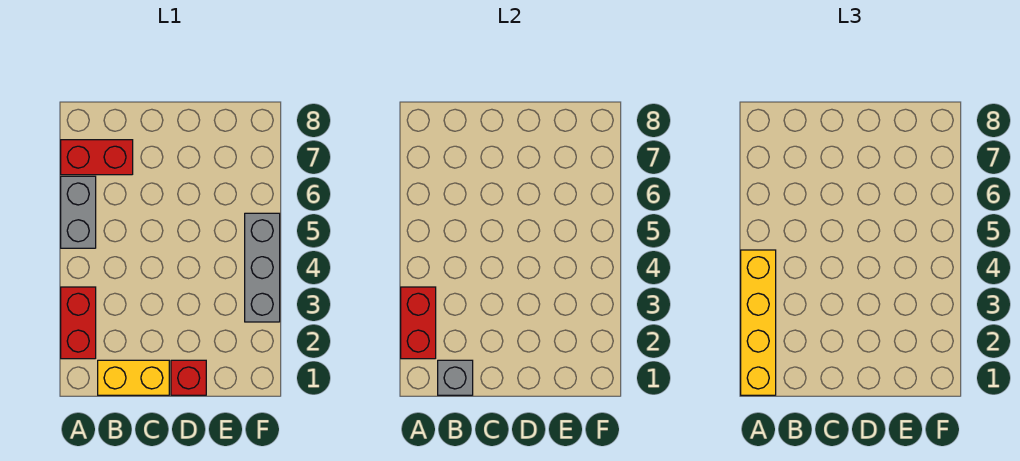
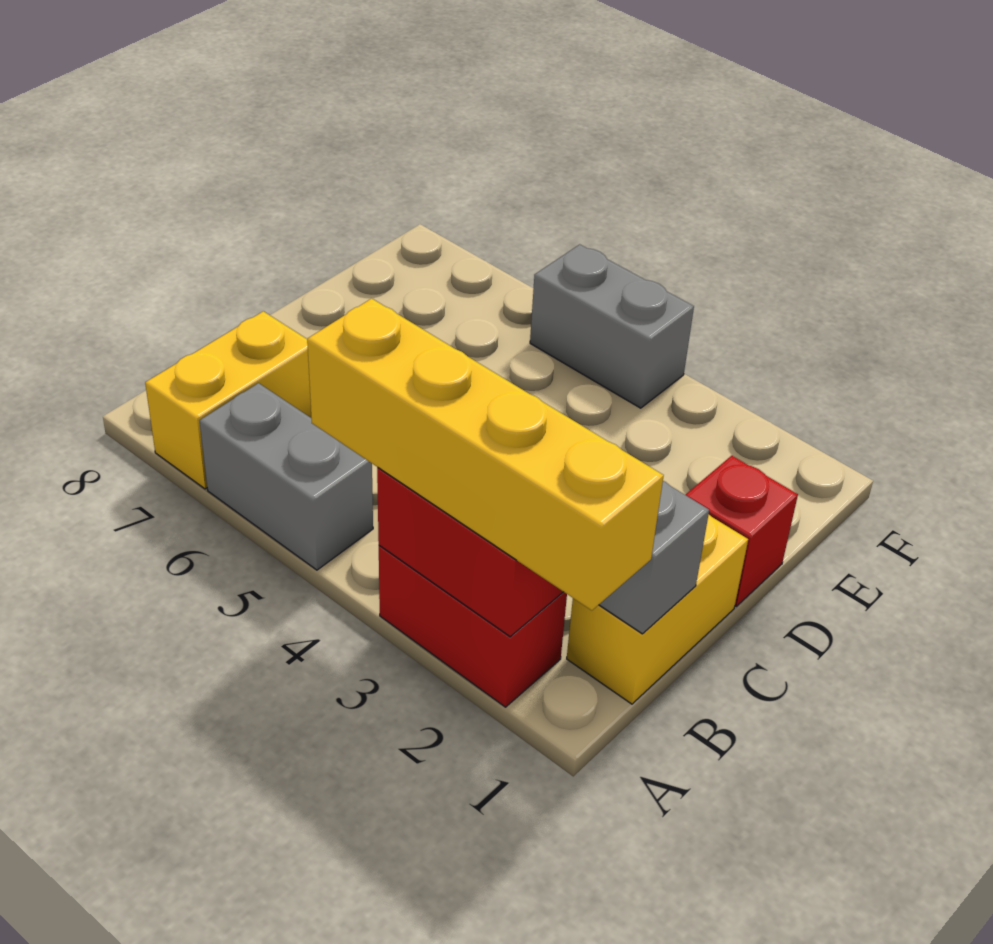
red brick A7:B7 level 1 -> yellow brick A7:B7 level 1
grey brick F3:F5 level 1 -> grey brick F4:F5 level 1

